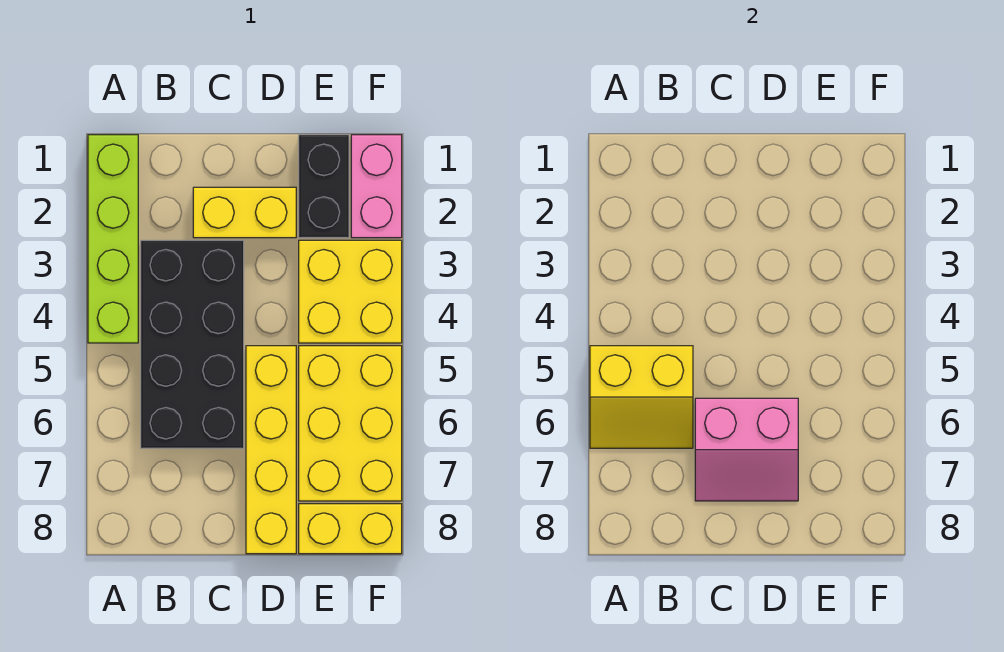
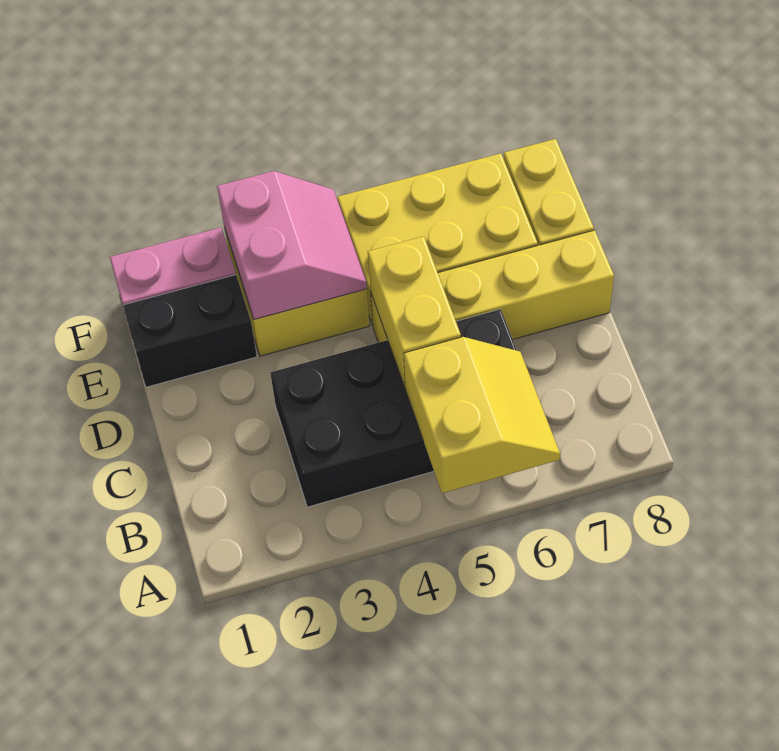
lime brick A1:A4 level 1 -> none
yellow brick C2:D2 level 1 -> yellow brick C5:D5 level 2
pink slope C6:D7 level 2 top 6 -> pink slope E3:F4 level 2 top 3

